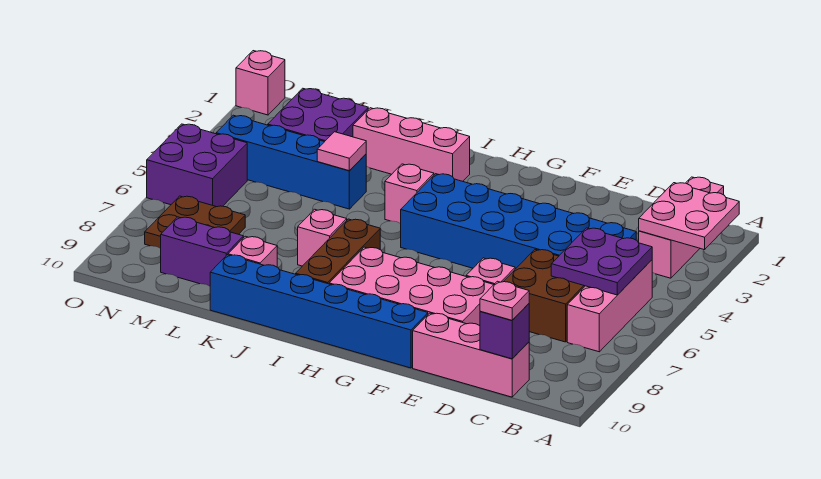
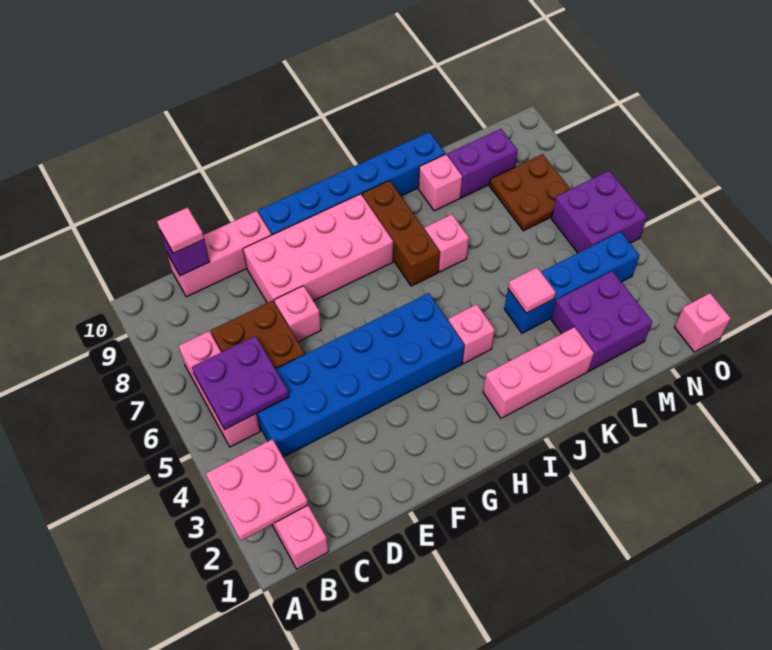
pink plate C10 level 3 -> pink tile C10 level 3

